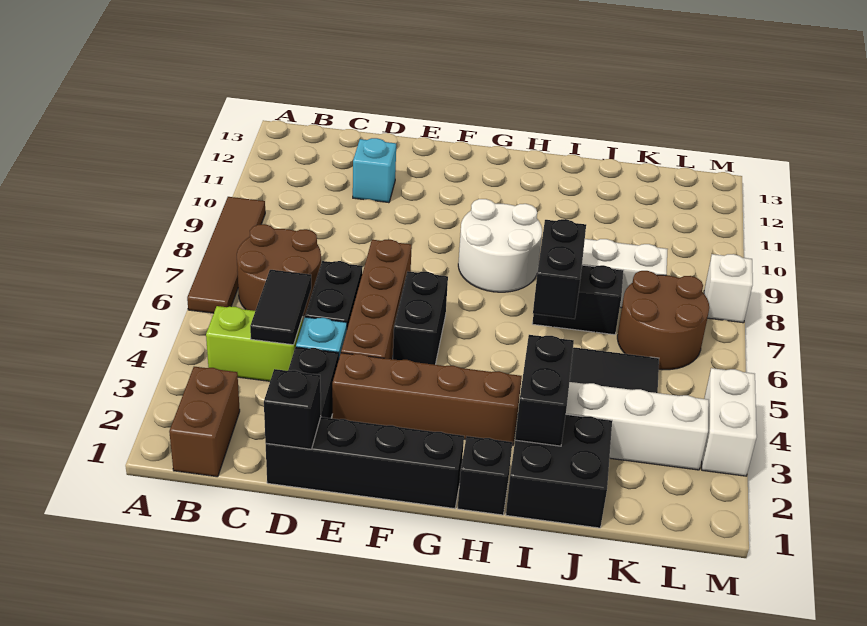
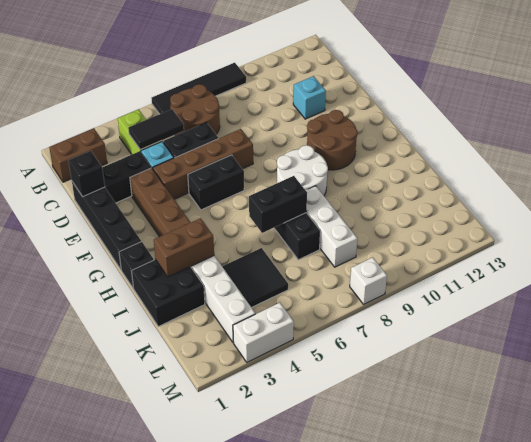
brown tile A6:A9 level 1 -> black tile A6:A9 level 1
black brick I2:I3 level 2 -> brown brick I2:I3 level 2
brown round brick K6:L7 level 1 -> brown round brick F10:G11 level 1

